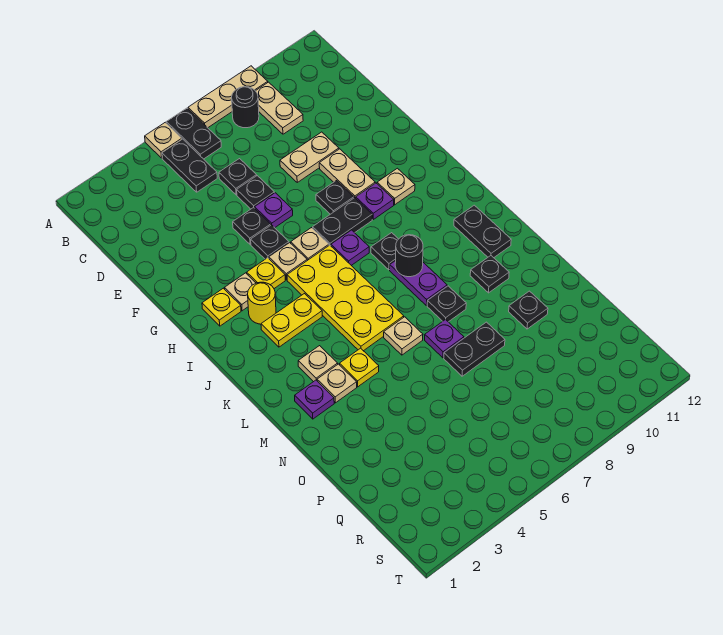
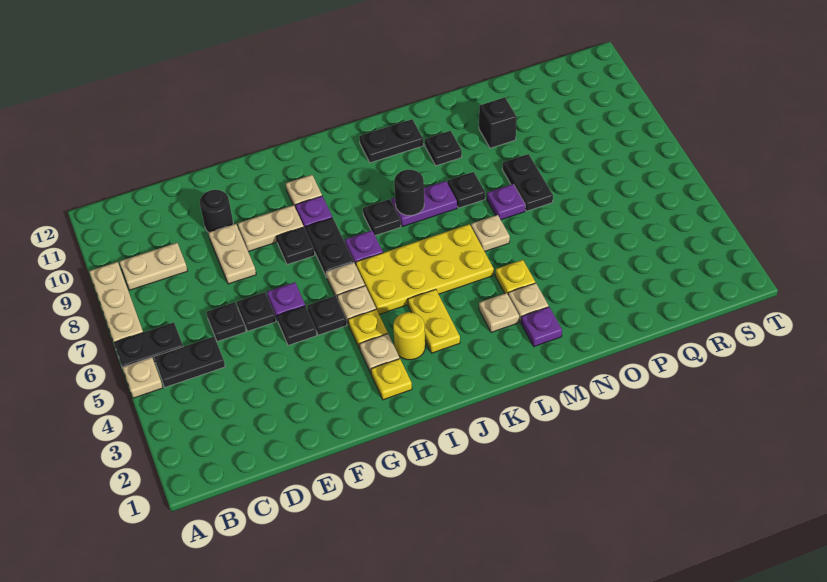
black round brick B8 level 1 -> black round brick E10 level 1
black plate O10 level 1 -> black brick O10 level 1

